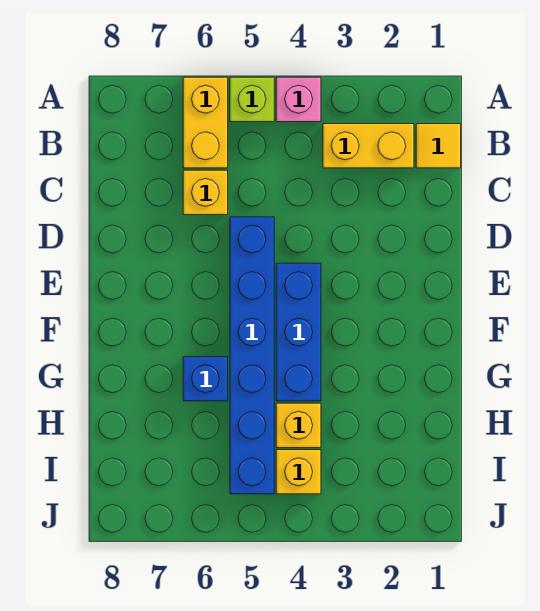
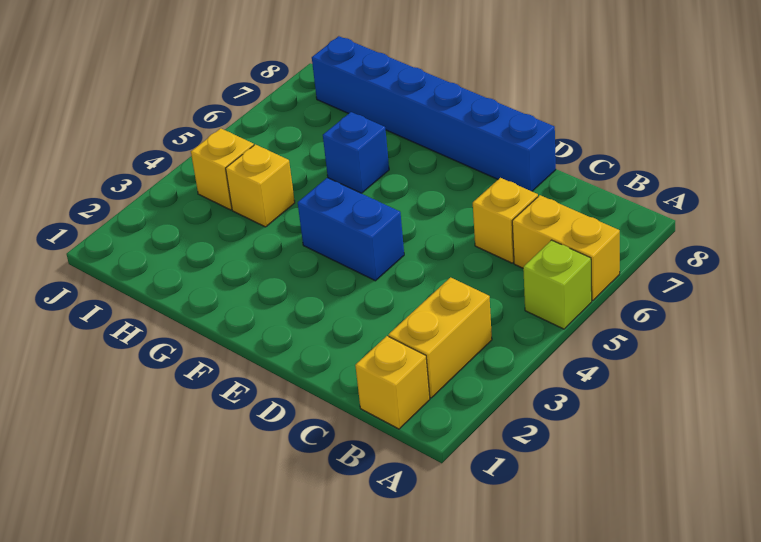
pink brick A4 level 1 -> none
yellow tile B1 level 1 -> yellow brick B1 level 1
blue brick D5:I5 level 1 -> blue brick D8:I8 level 1
blue brick E4:G4 level 1 -> blue brick E4:F4 level 1

